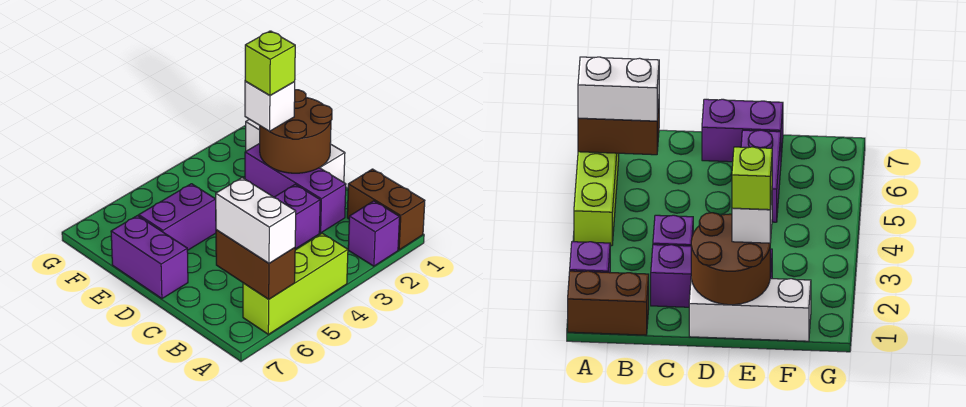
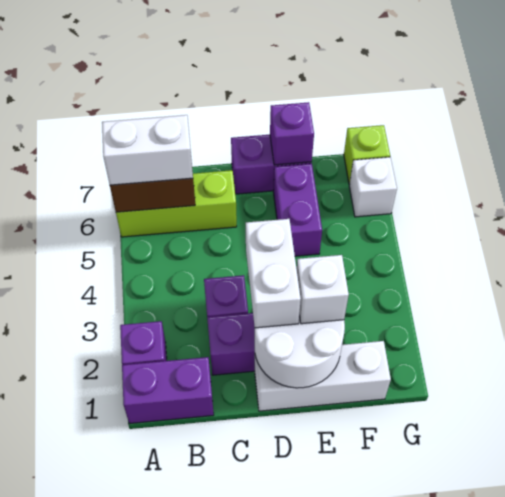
brown brick A1:B1 level 1 -> purple brick A1:B1 level 1
lime brick A4:A6 level 1 -> lime brick A6:C6 level 1
brown round brick D1:E2 level 2 -> white round brick D1:E2 level 2
none -> white brick D2:D3 level 3
lime brick E2 level 4 -> lime brick G7 level 1
none -> purple brick E7 level 2
none -> white brick G6 level 1

